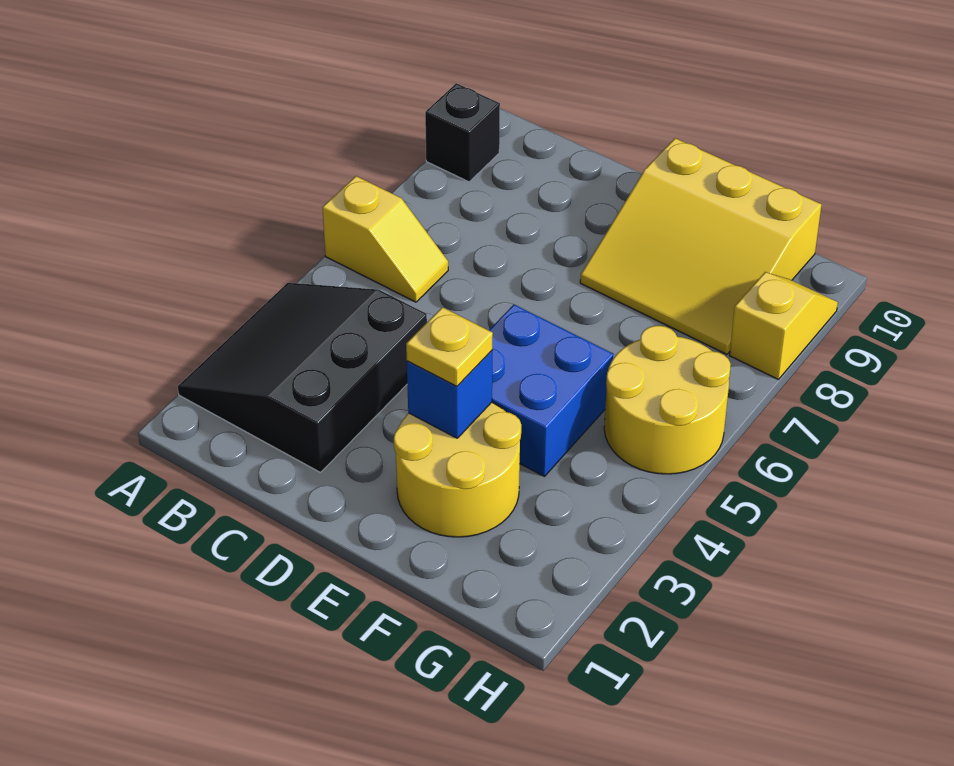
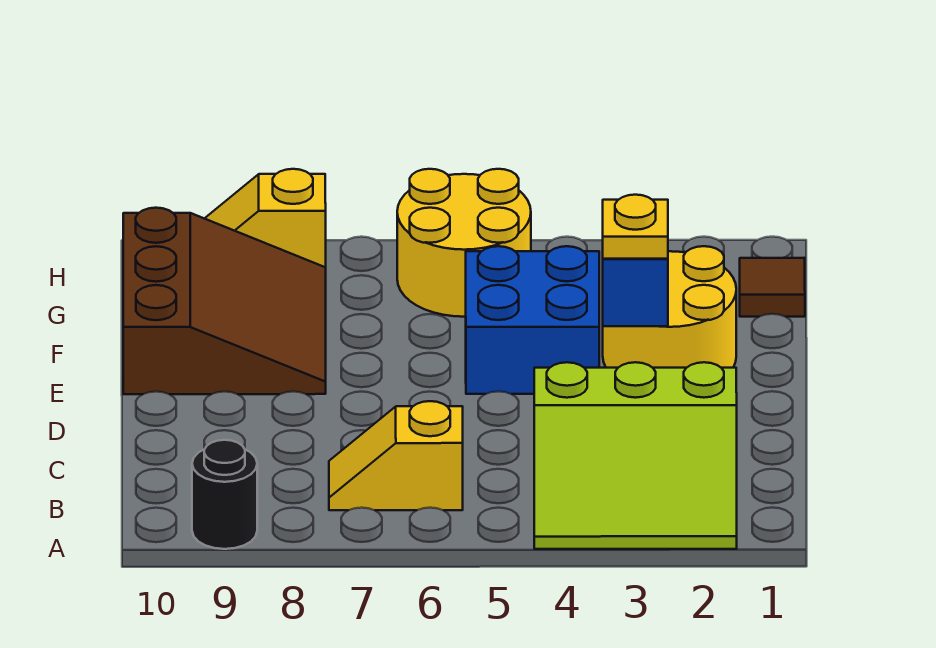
black slope A2:C4 level 1 top C -> lime slope A2:C4 level 1 top C
yellow slope A6:B6 level 1 top A -> yellow slope B6:B7 level 1 top 6
black brick A9 level 1 -> black round brick A9 level 1
yellow slope E8:G10 level 1 top 10 -> brown slope E8:G10 level 1 top 10
none -> brown tile G1 level 1

